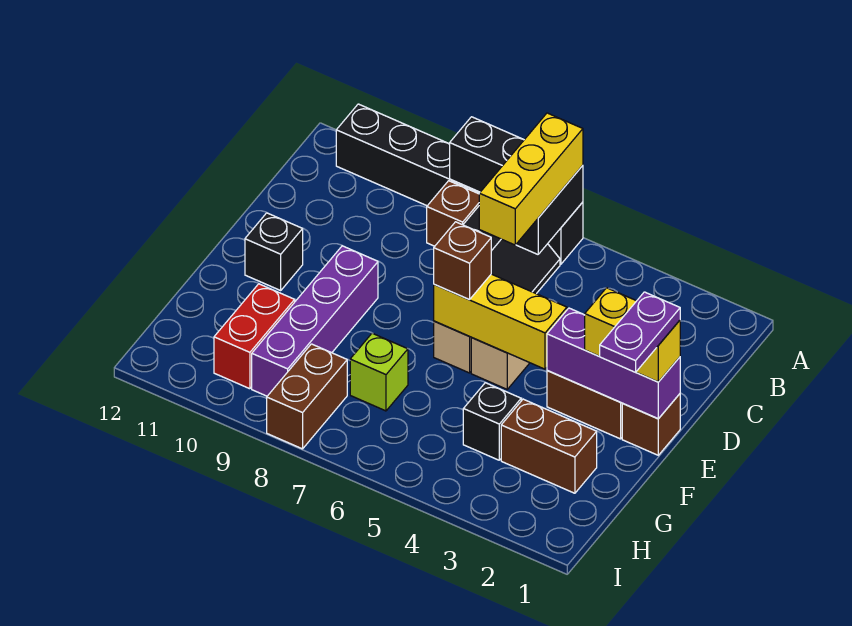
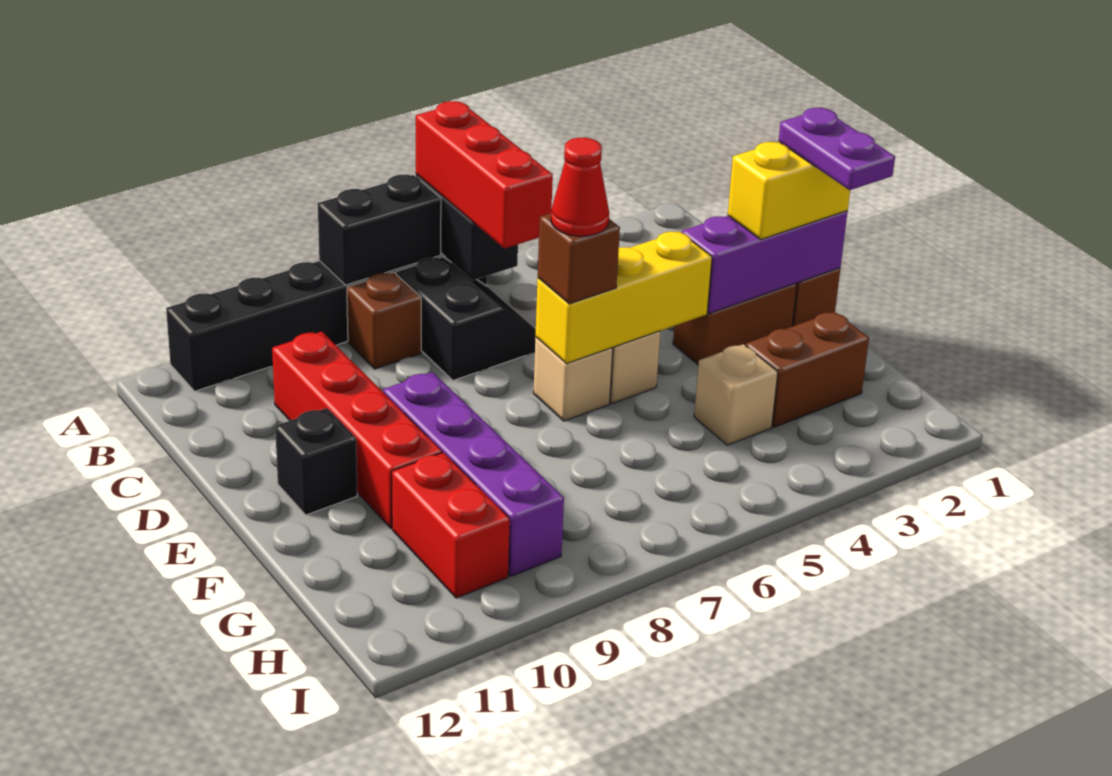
yellow brick A6:C6 level 3 -> red brick A6:C6 level 3
none -> red brick C10:F10 level 1
none -> red cone E6 level 4
black brick G4 level 1 -> tan brick G4 level 1
lime brick G7 level 1 -> none
brown brick H8:I8 level 1 -> none

